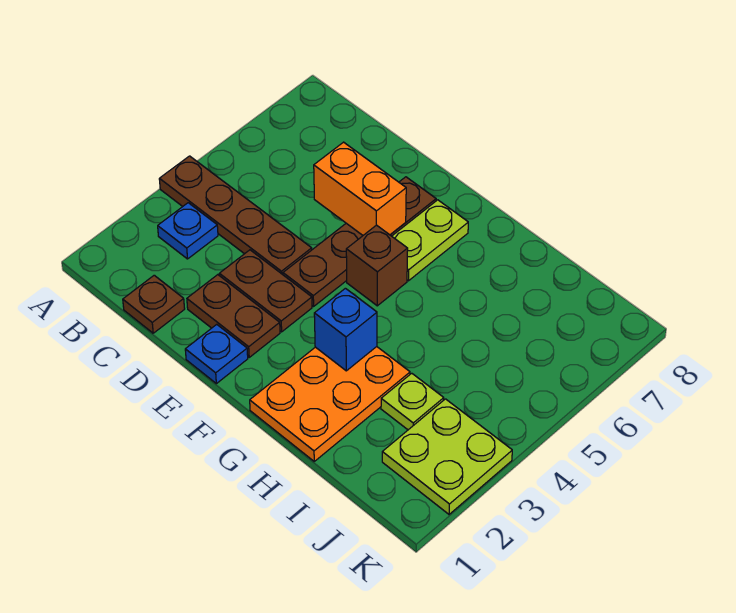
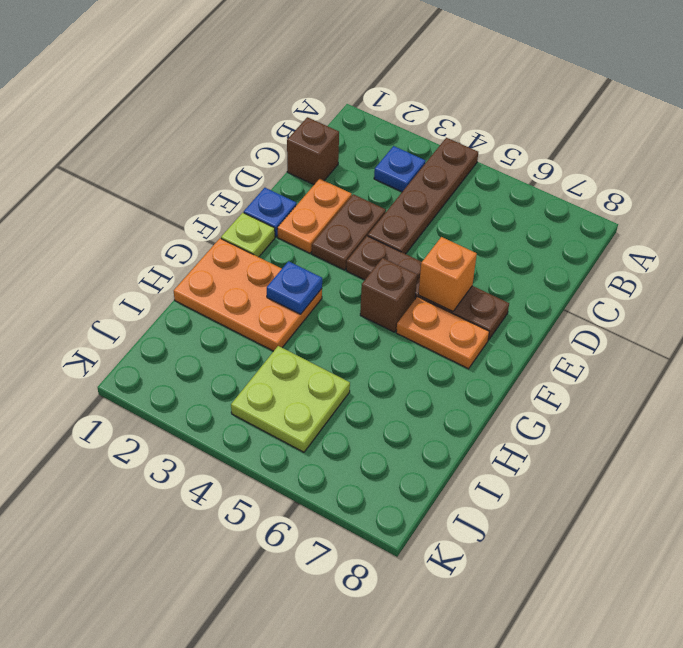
brown plate C1 level 1 -> brown brick C1 level 1
brown plate D2:E2 level 1 -> orange plate D2:E2 level 1
orange brick D6:E6 level 2 -> orange brick E6 level 2
lime plate F6:F7 level 1 -> orange plate F6:F7 level 1
blue brick G3 level 2 -> blue plate G3 level 2
lime plate I3 level 1 -> lime plate F1 level 1
lime plate J2:K3 level 1 -> lime plate I4:J5 level 1

